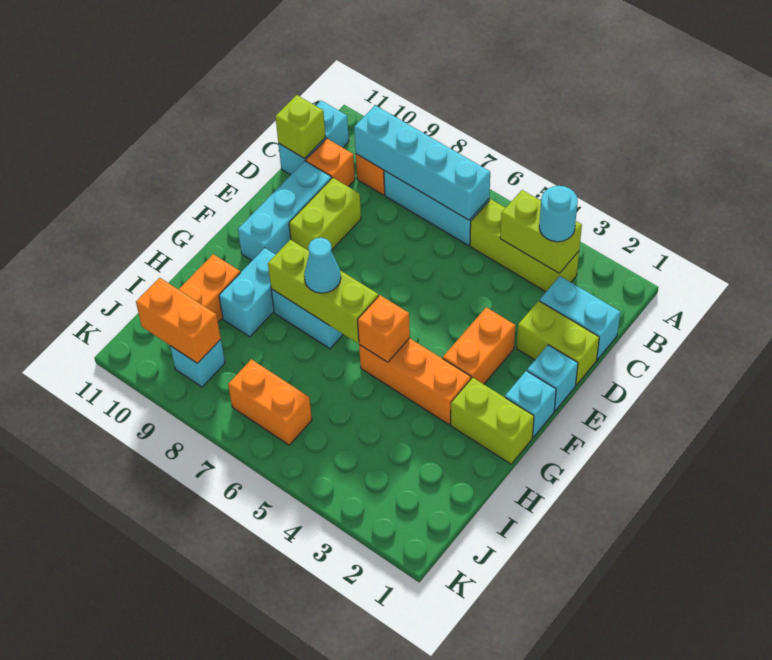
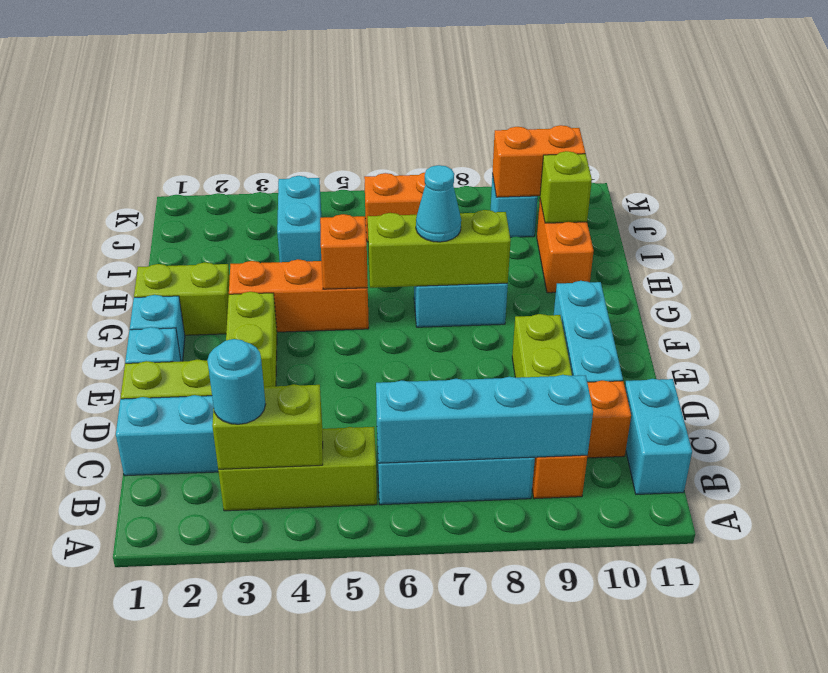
lime brick C11 level 2 -> lime brick I10 level 2
orange brick E3:F3 level 1 -> lime brick E3:F3 level 1
cyan brick G9:H9 level 1 -> cyan brick I4:J4 level 1

